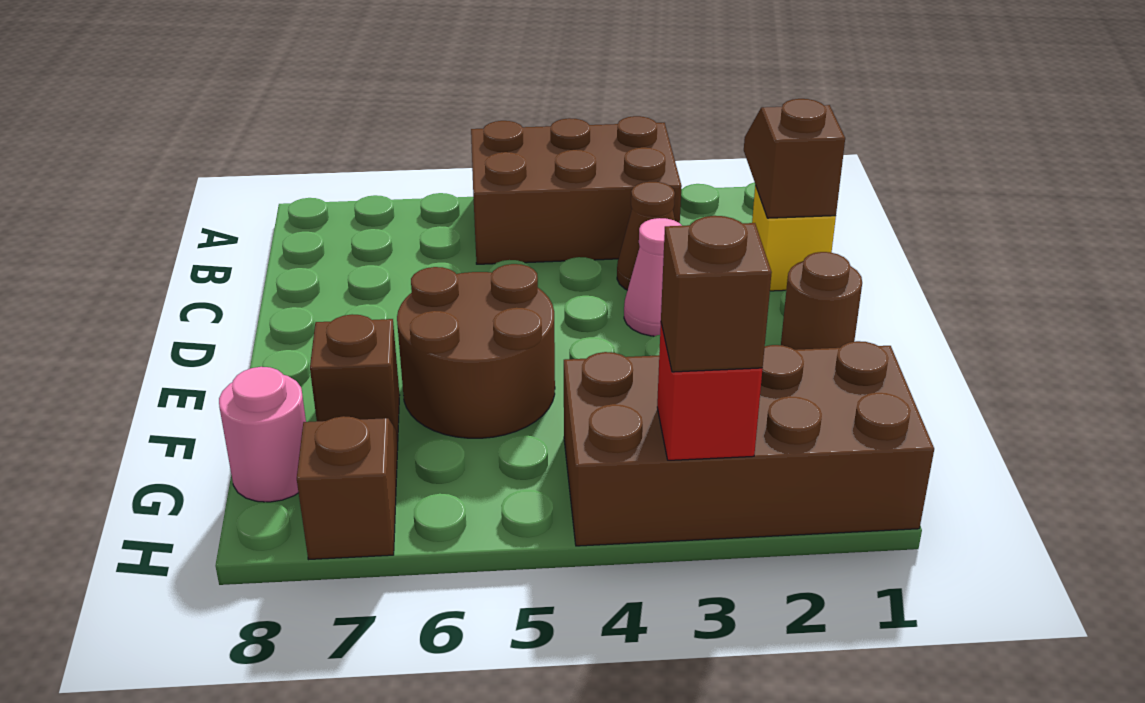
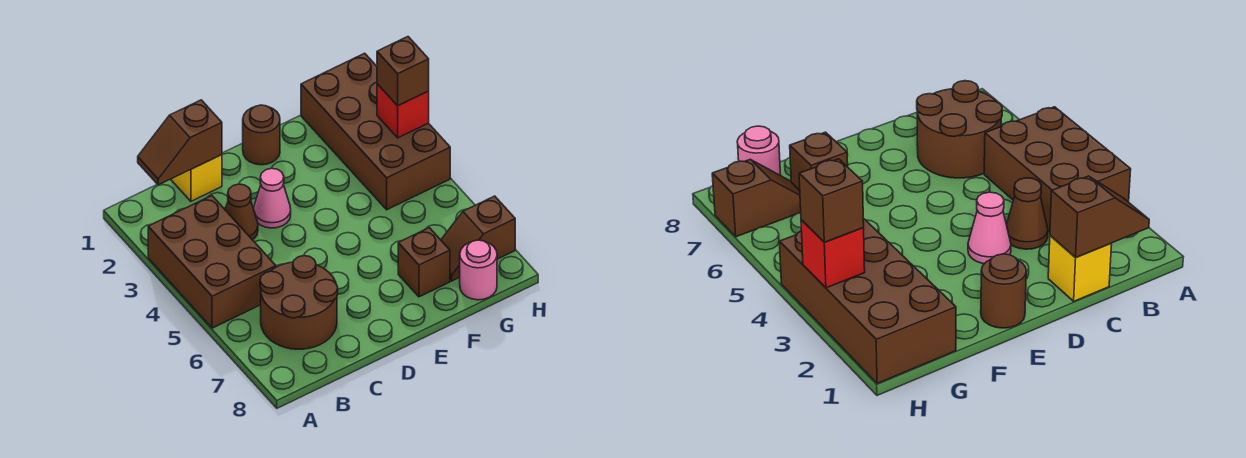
brown round brick E5:F6 level 1 -> brown round brick B6:C7 level 1

